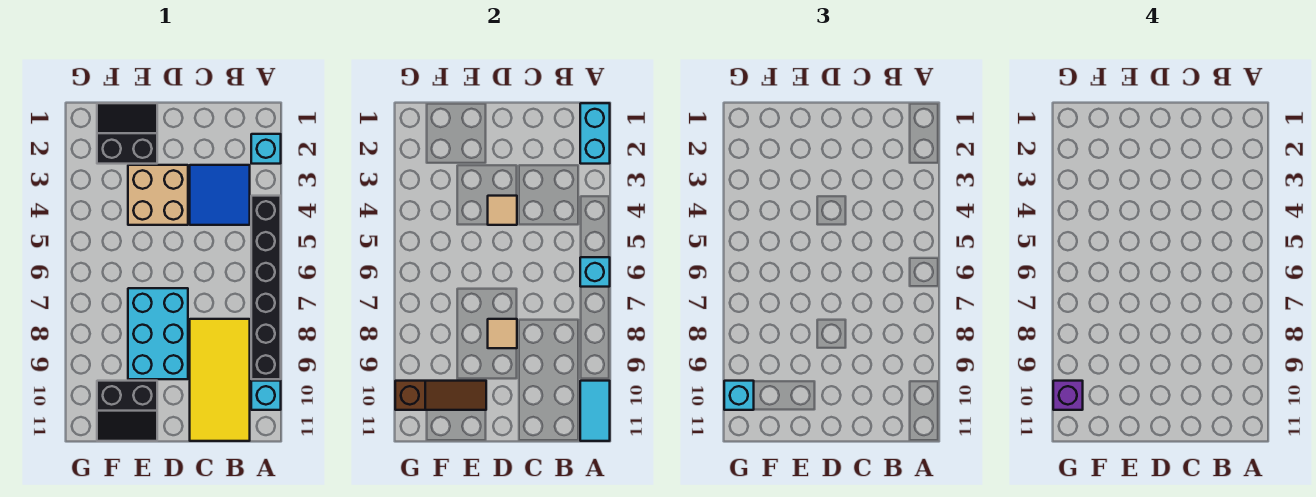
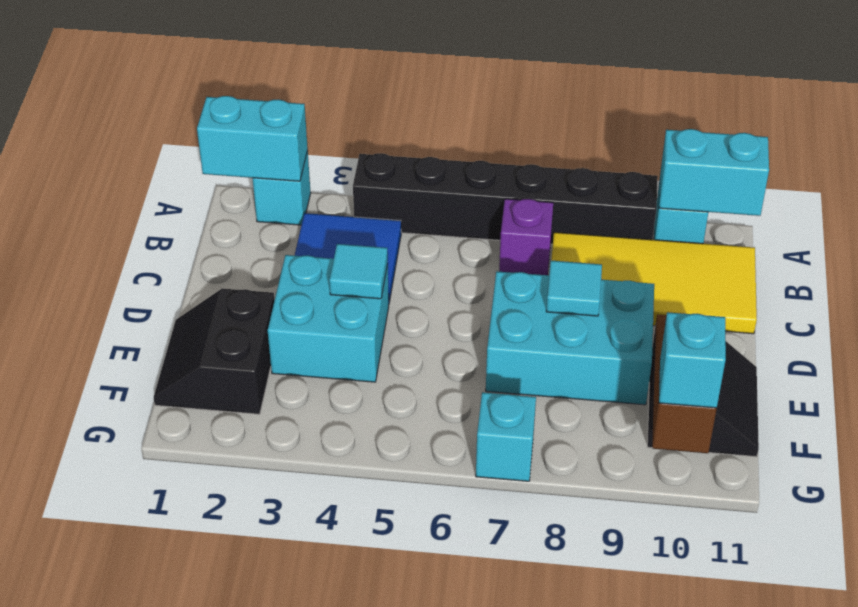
cyan brick A6 level 2 -> cyan brick G7 level 1
cyan tile A10:A11 level 2 -> cyan brick A10:A11 level 2
tan brick D3:E4 level 1 -> cyan brick D3:E4 level 1
tan tile D4 level 2 -> cyan tile D4 level 2
tan tile D8 level 2 -> cyan tile D8 level 2
purple brick G10 level 4 -> purple brick B7 level 1

